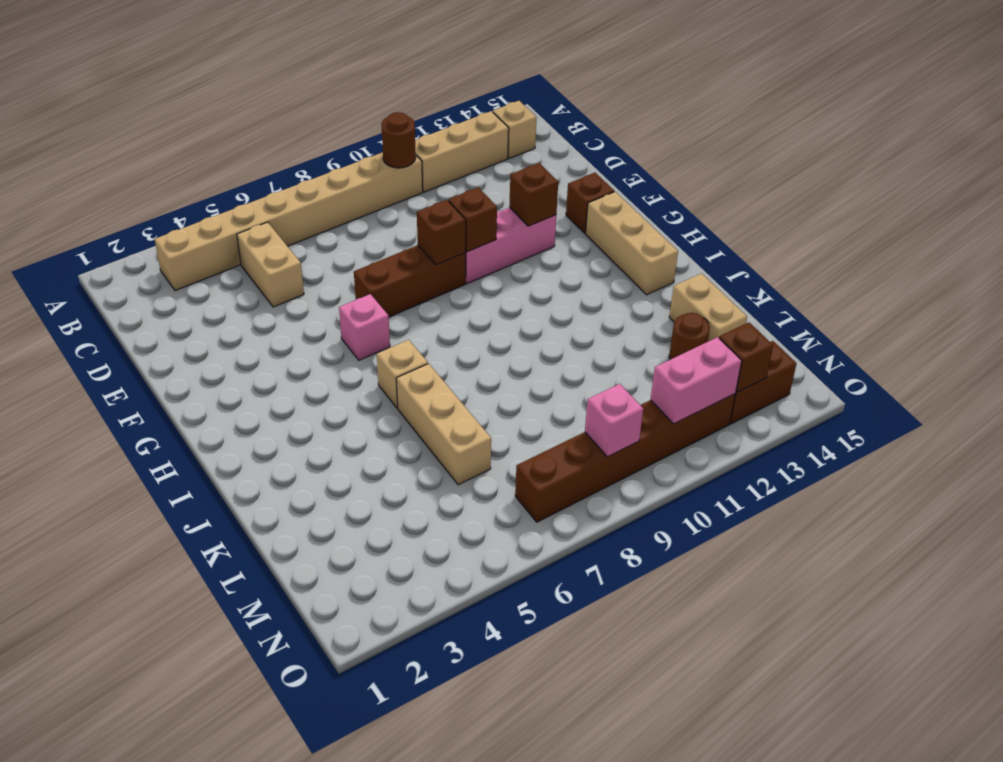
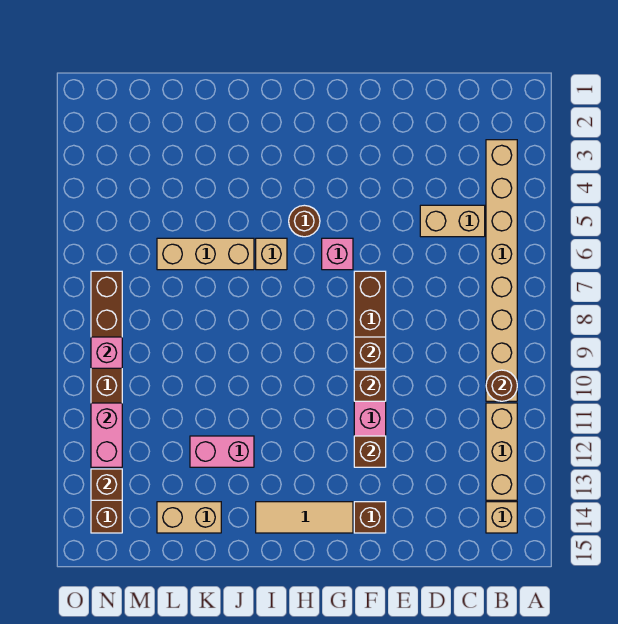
tan brick G14:I14 level 1 -> tan tile G14:I14 level 1
none -> pink brick J12:K12 level 1
brown round brick L13 level 1 -> brown round brick H5 level 1

